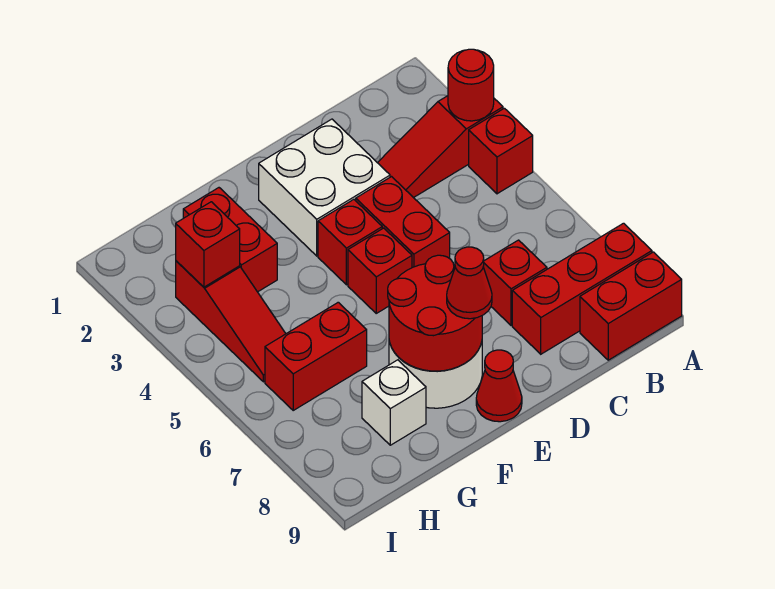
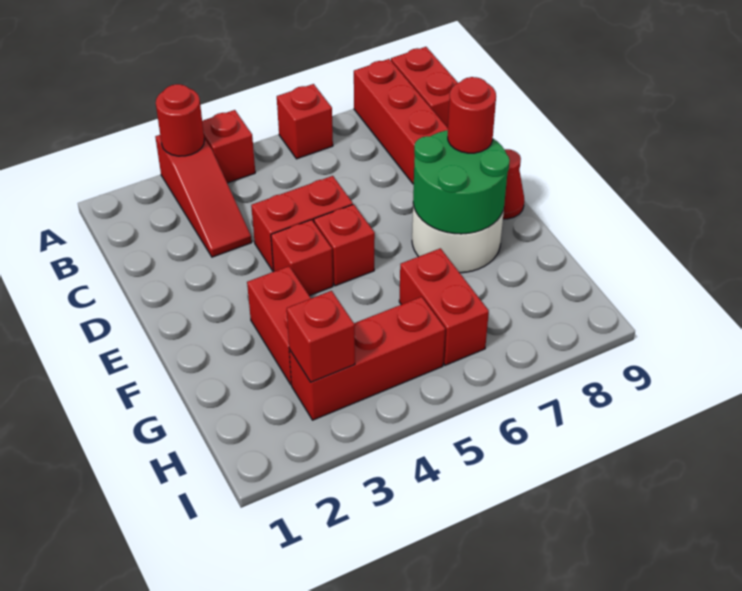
red brick C7 level 1 -> red brick A6 level 1
white brick D2:E3 level 1 -> none
red round brick E7:F8 level 2 -> green round brick E7:F8 level 2
red cone E8 level 3 -> red round brick E8 level 3
red brick G2:G3 level 1 -> red brick F3:G3 level 1
white brick G8 level 1 -> none
red slope H3:H5 level 1 top 3 -> red brick H3:H5 level 1

